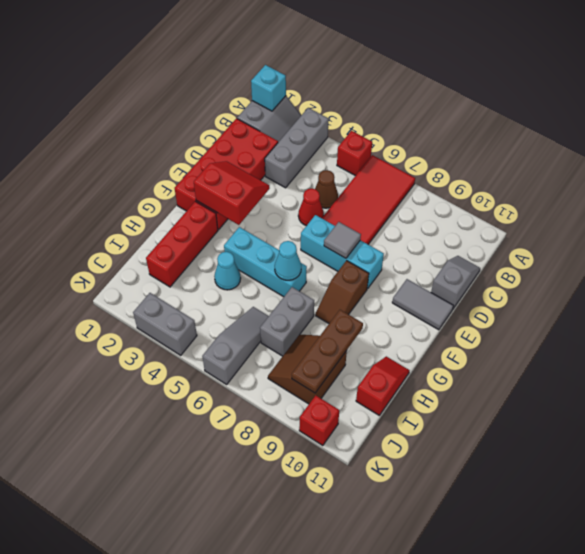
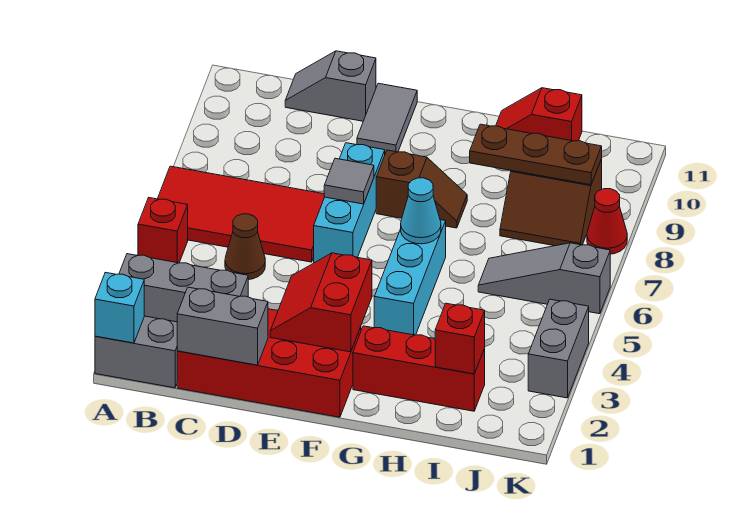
red cone D5 level 1 -> red cone K8 level 1
cyan cone H4 level 1 -> none
grey brick H7:I7 level 1 -> grey brick C1:D1 level 2
red brick K10 level 1 -> red brick I2 level 2

